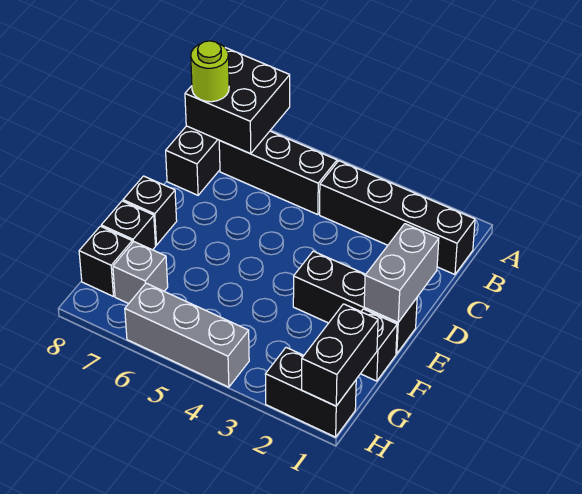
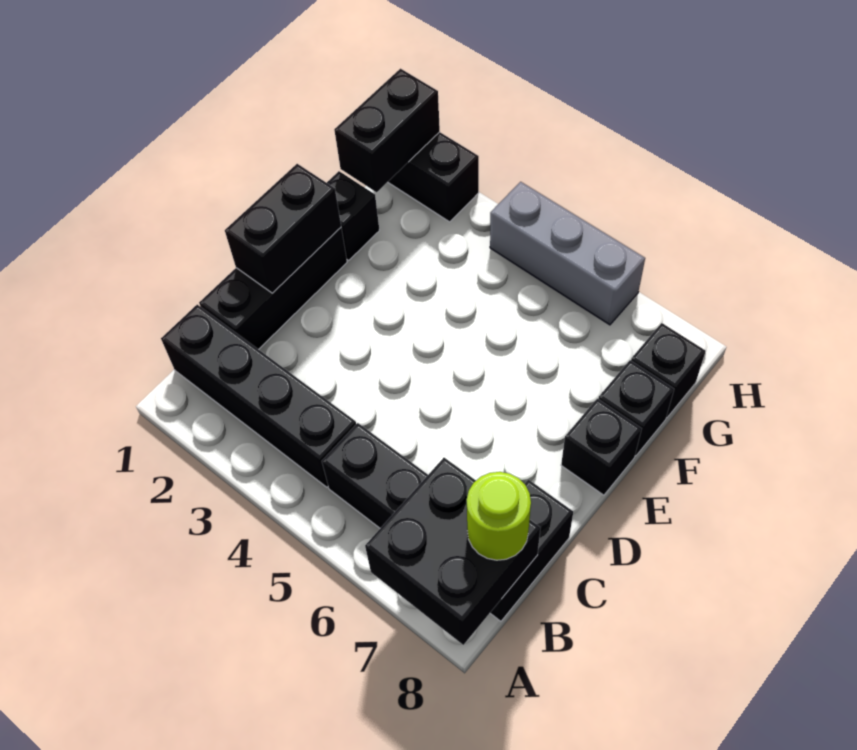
grey brick D1:E1 level 2 -> black brick D1:E1 level 2
black brick E1:E3 level 1 -> black brick C1:E1 level 1
grey brick G7 level 1 -> none

